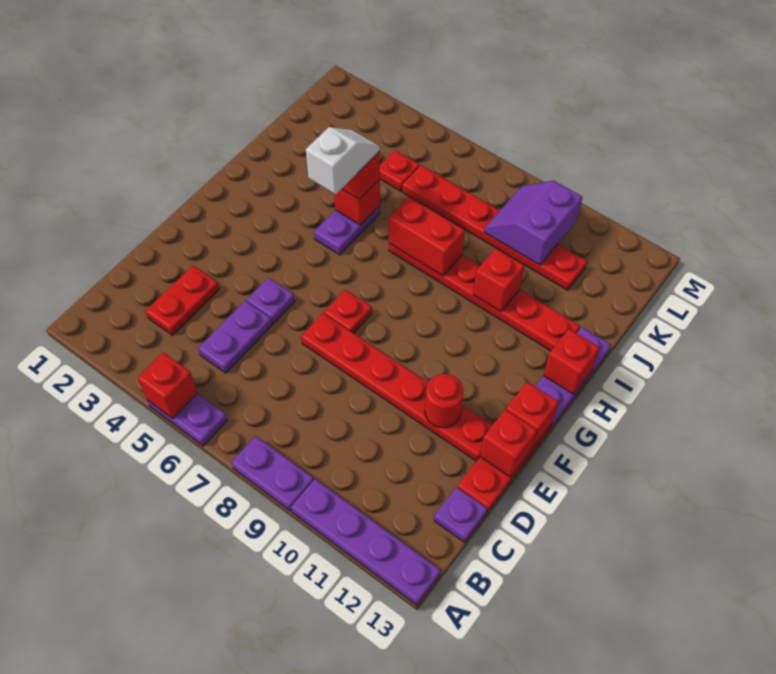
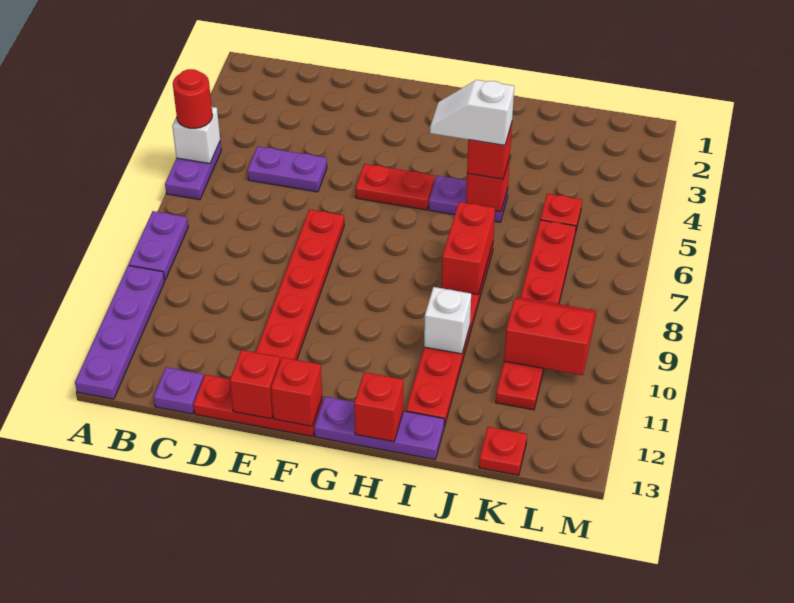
red brick A5 level 2 -> white brick A5 level 2
red plate C3:D3 level 1 -> red plate F5:G5 level 1
purple plate E5 level 1 -> none
red round brick E11 level 2 -> red round brick A5 level 3
red plate F7 level 1 -> red plate K13 level 1
white slope H5:I5 level 4 top H -> white slope H5:I5 level 4 top I
red brick I10 level 2 -> white brick I10 level 2
purple slope K9:L10 level 2 top 10 -> red slope K9:L10 level 2 top 10

